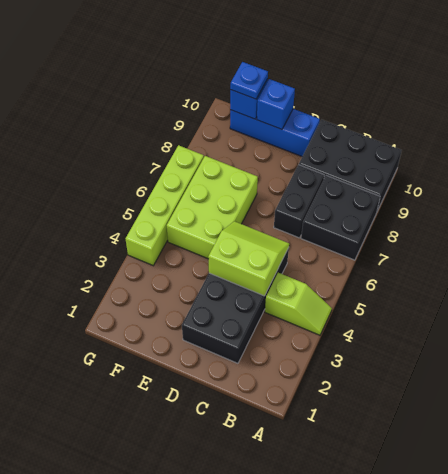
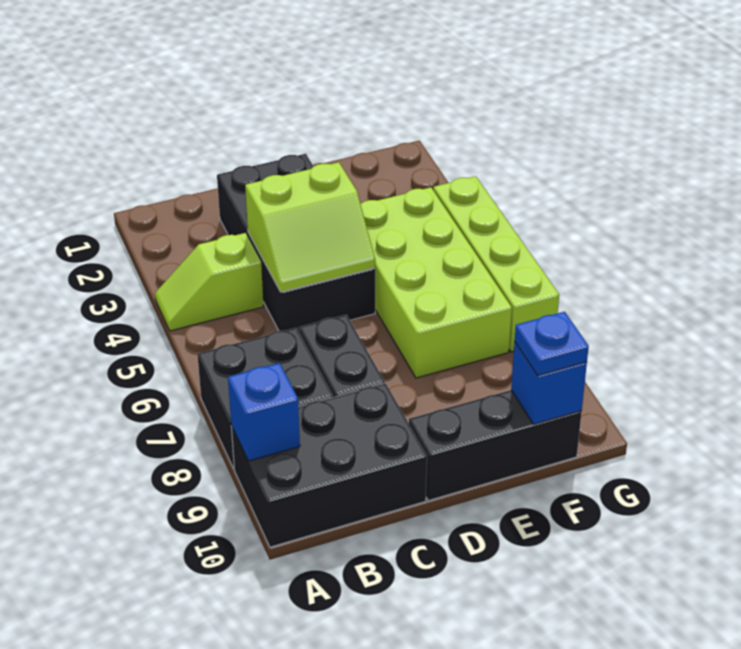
blue brick D10:F10 level 1 -> black brick D10:F10 level 1
lime brick E5:F7 level 1 -> lime brick E4:F7 level 1
blue brick E10 level 2 -> blue brick A9 level 2

